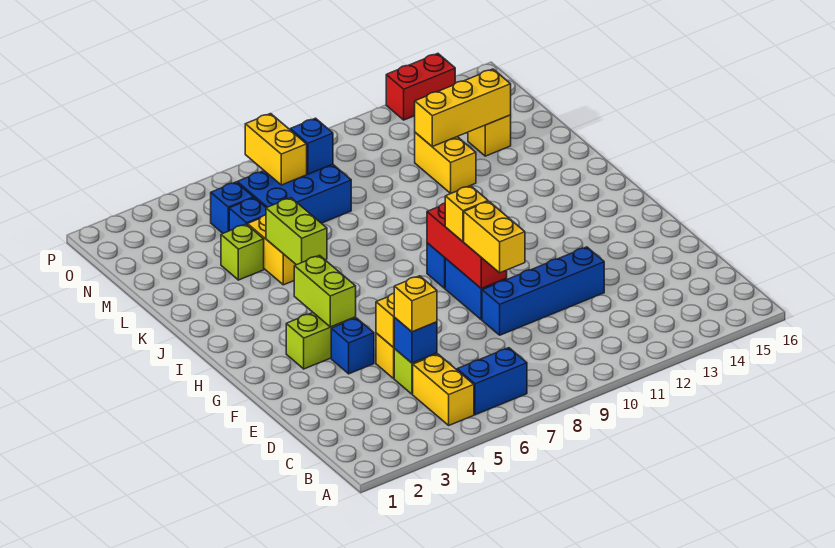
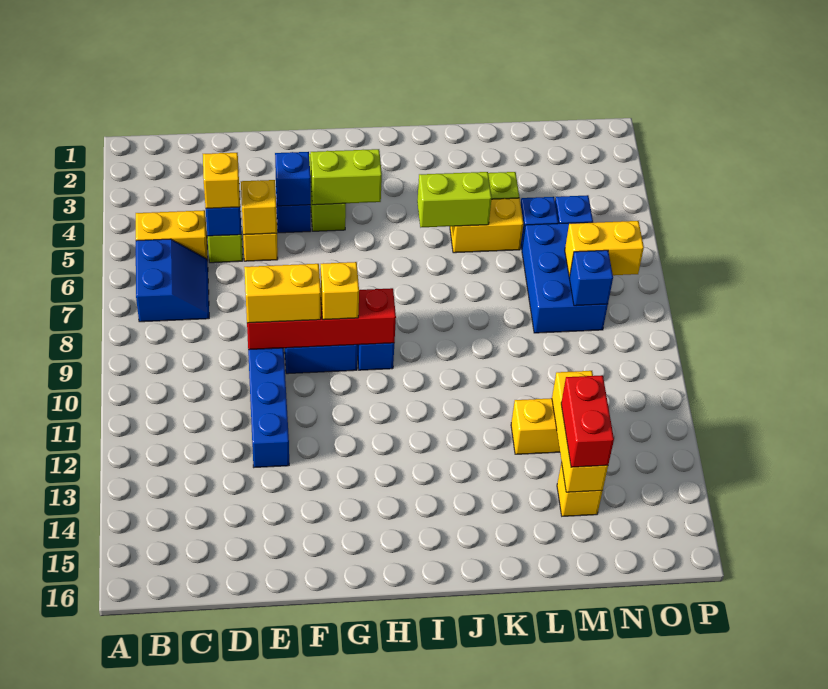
none -> blue brick F4 level 2
red brick F9:H9 level 2 -> red brick E9:H9 level 2
red brick P13:P14 level 1 -> red brick M13:M14 level 3

